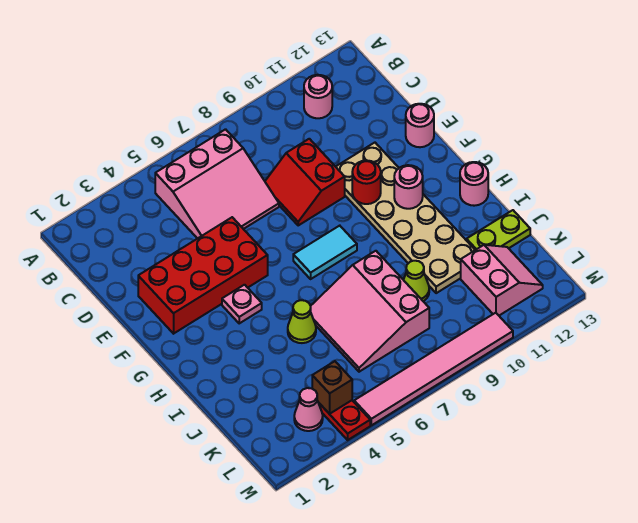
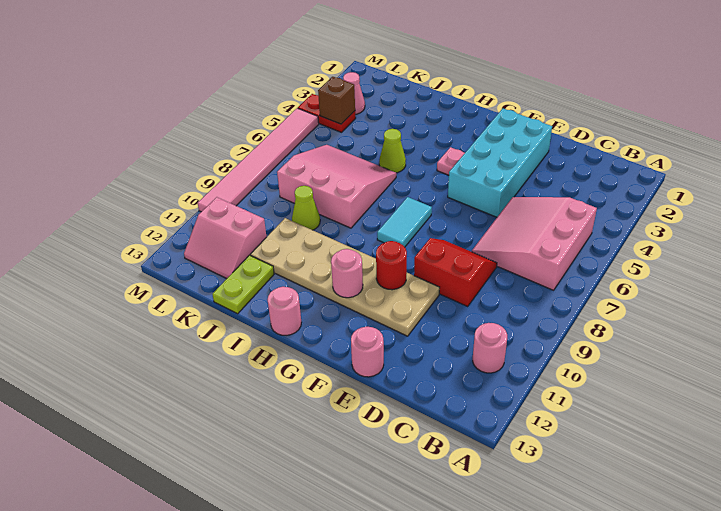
red brick E2:F5 level 1 -> cyan brick E2:F5 level 1

